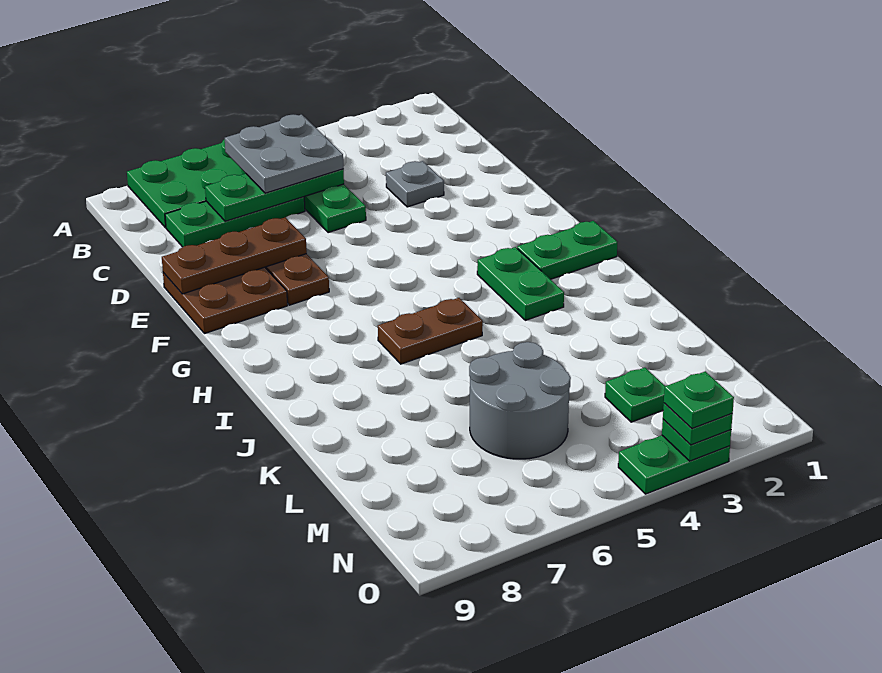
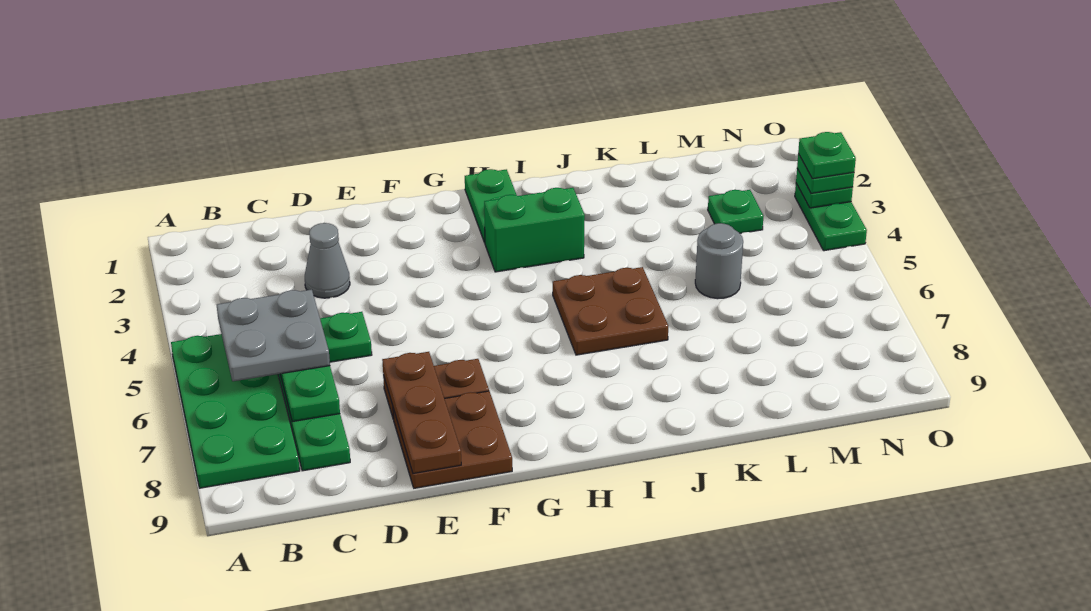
grey plate D3 level 1 -> grey cone D3 level 1
green plate H3:I3 level 1 -> green brick H3:I3 level 1
brown plate I5:I6 level 1 -> brown plate I5:J6 level 1
grey round brick L5:M6 level 1 -> grey round brick L5 level 1

